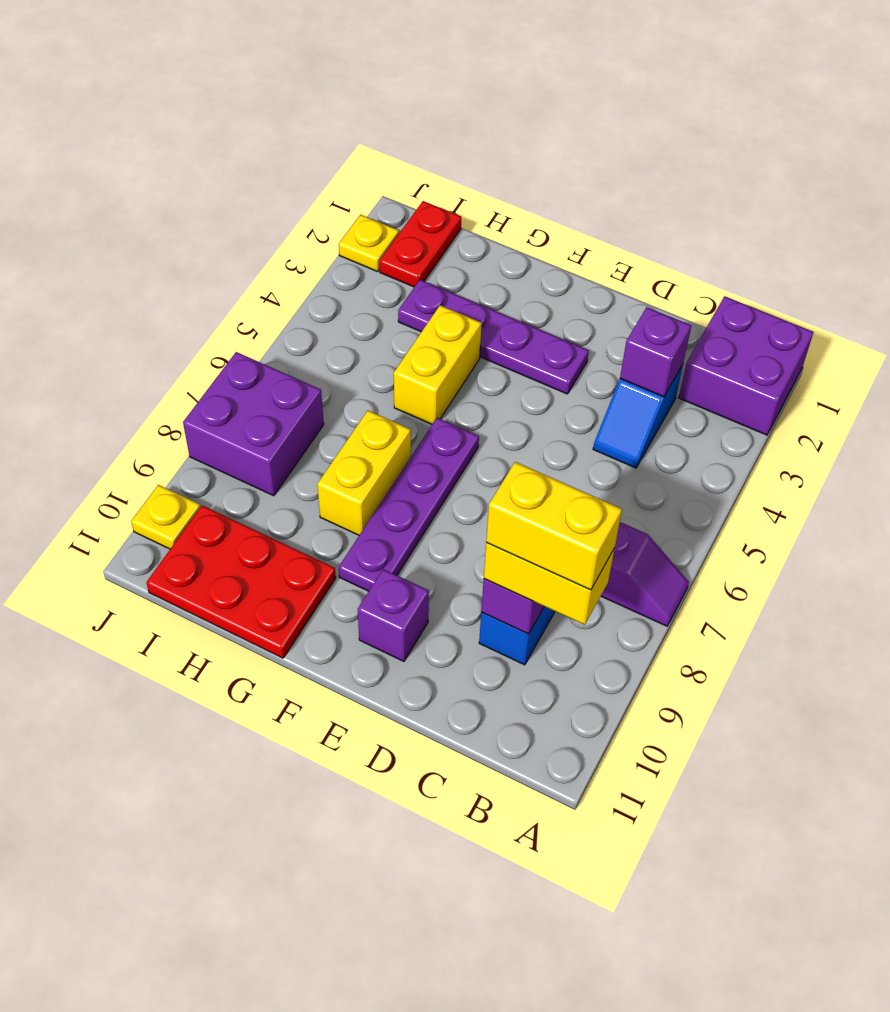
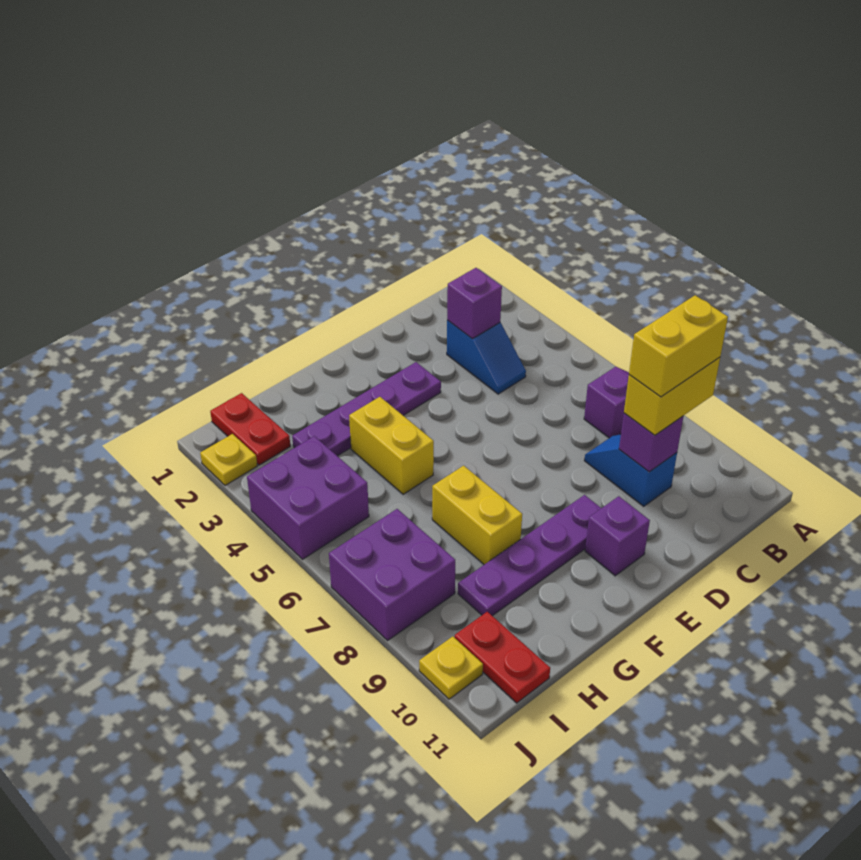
purple brick A1:B2 level 1 -> purple brick I4:J5 level 1
purple plate F6:F9 level 1 -> purple plate E9:H9 level 1
red plate G10:I11 level 1 -> red plate I10:I11 level 1

